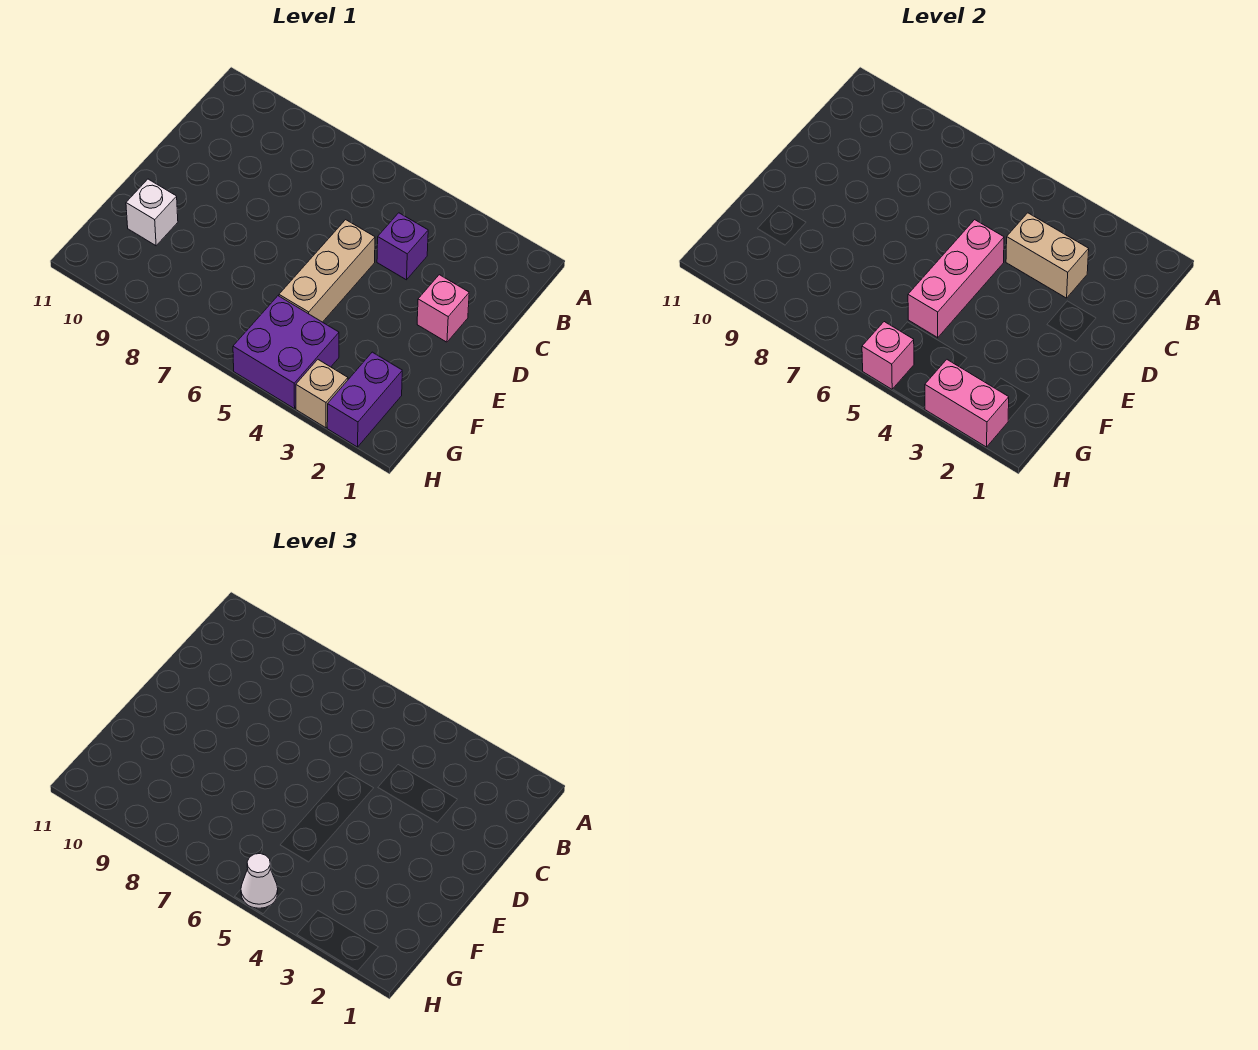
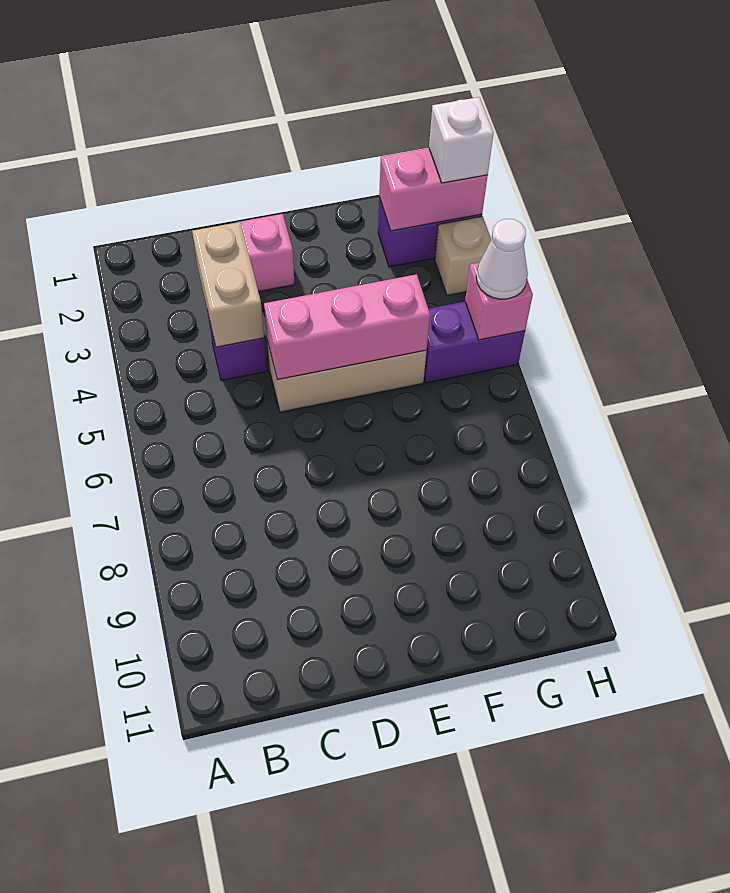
white brick F10 level 1 -> white brick H2 level 3
purple brick G4:H5 level 1 -> purple brick G5:H5 level 1
pink brick H2:H3 level 2 -> pink brick G2:H2 level 2

